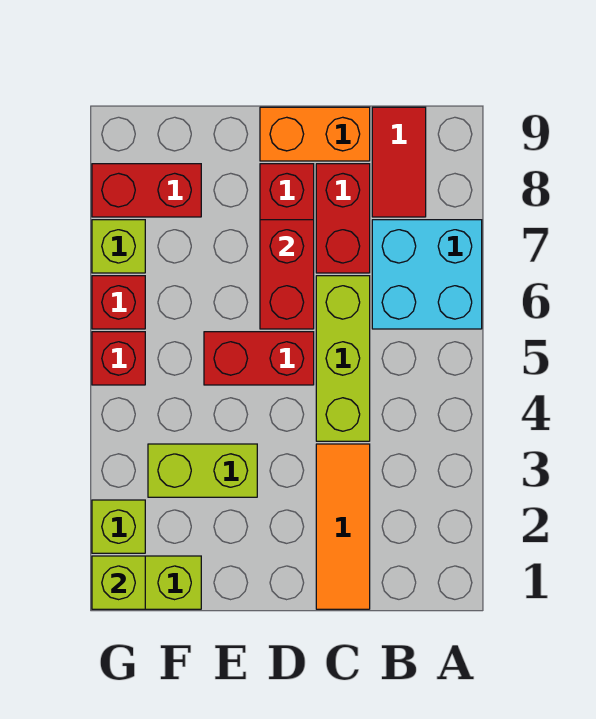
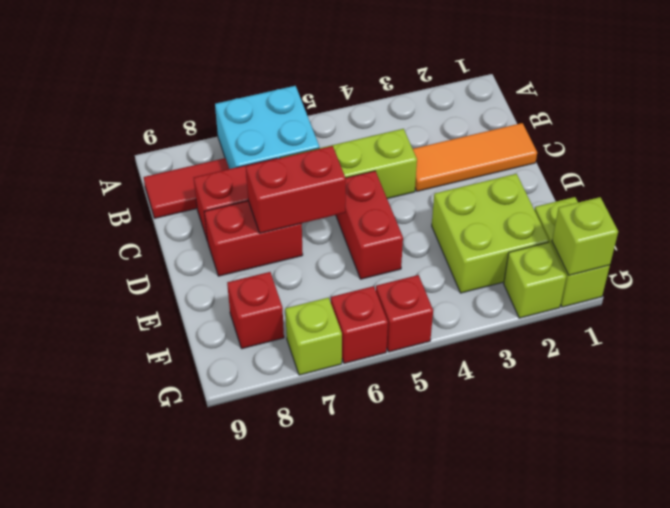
orange brick C9:D9 level 1 -> none
lime brick E3:F3 level 1 -> lime brick E2:F3 level 1
red brick F8:G8 level 1 -> red brick F8 level 1

